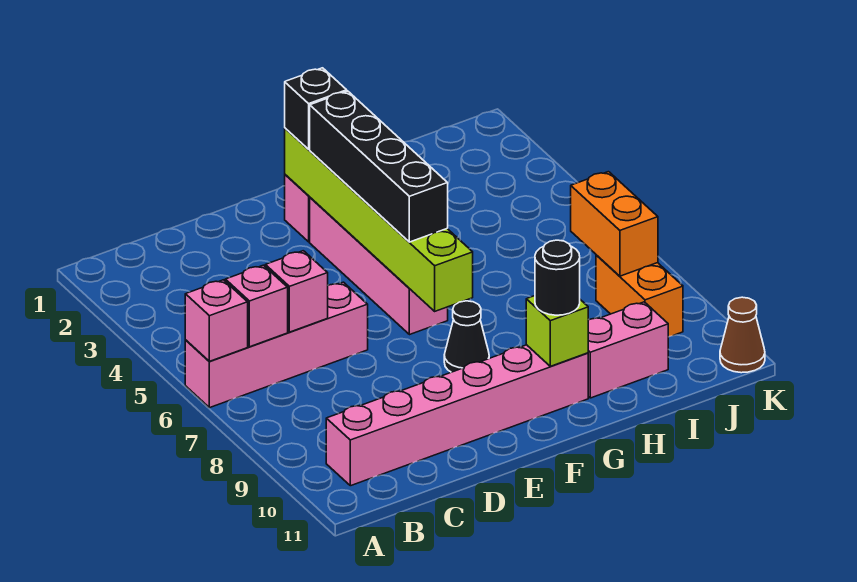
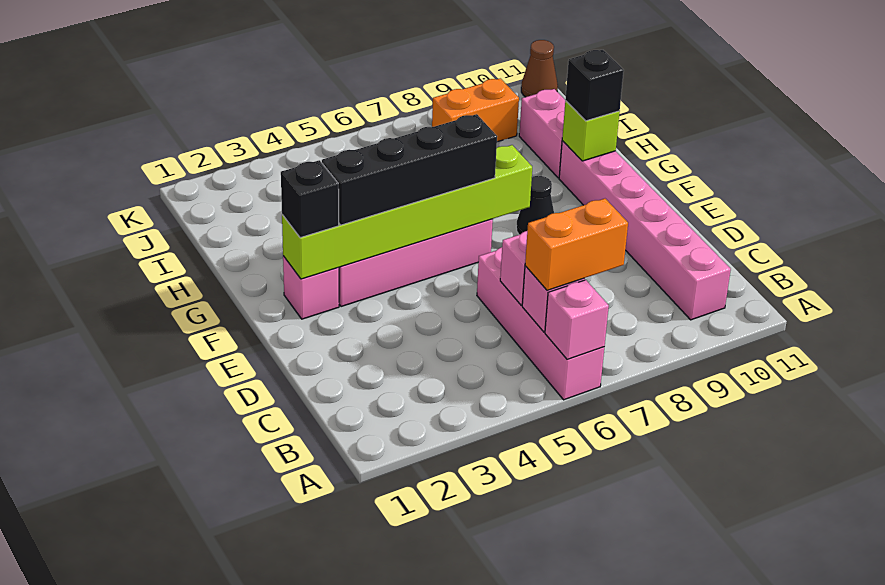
black round brick G10 level 3 -> black brick G10 level 3
orange brick J7:J8 level 2 -> orange brick B6:B7 level 3

